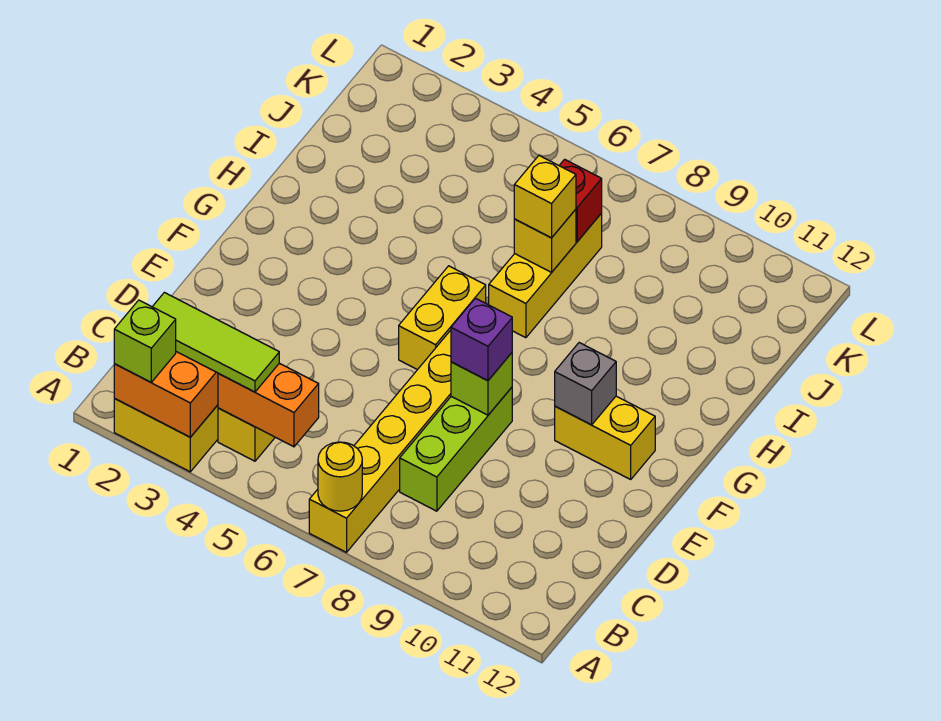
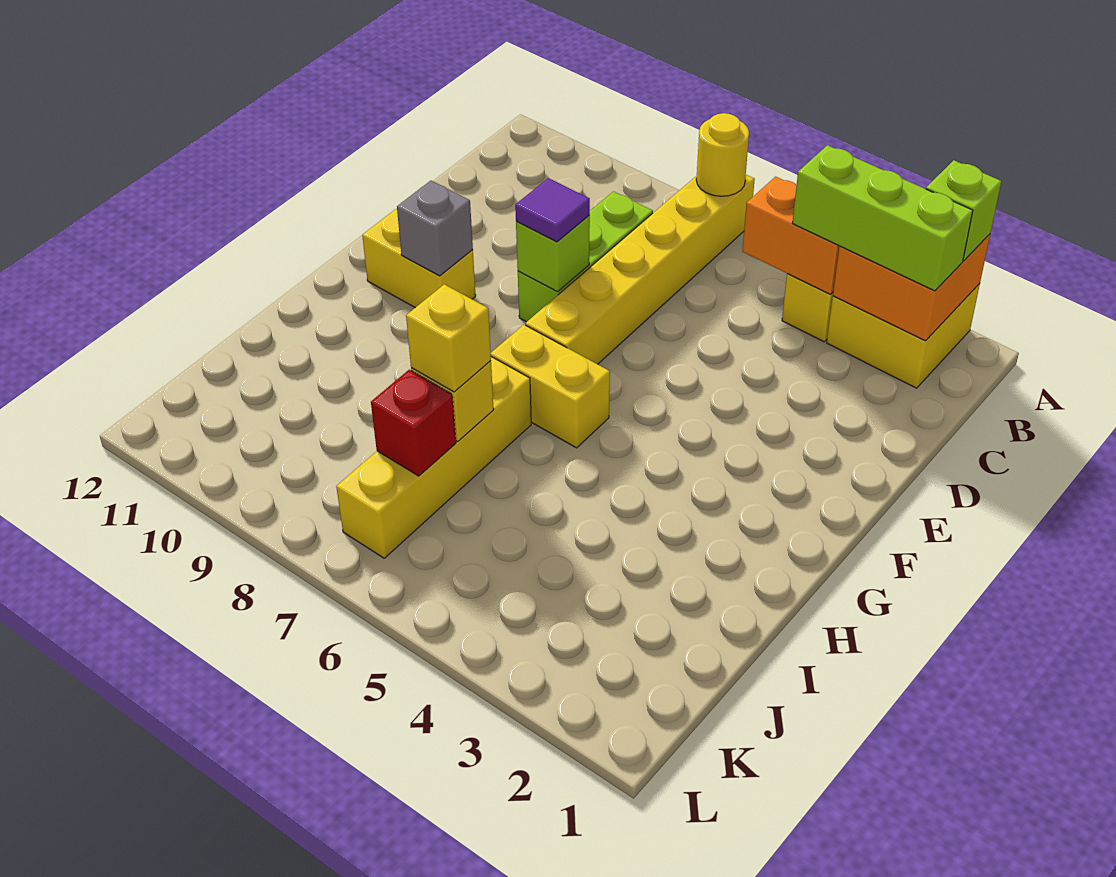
lime tile B2:B4 level 3 -> lime brick B2:B4 level 3
purple brick E8 level 3 -> purple tile E8 level 3
yellow brick F6:G6 level 1 -> yellow brick G6:G7 level 1
yellow brick H7:J7 level 1 -> yellow brick H7:K7 level 1

